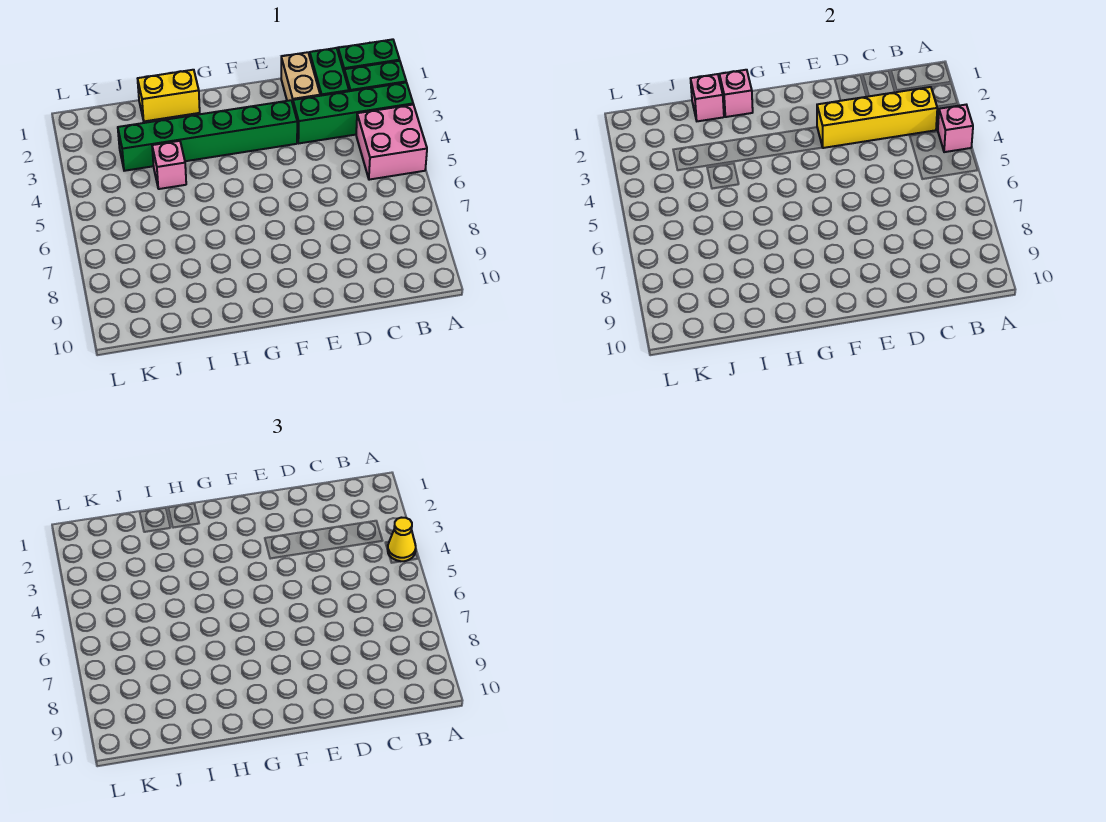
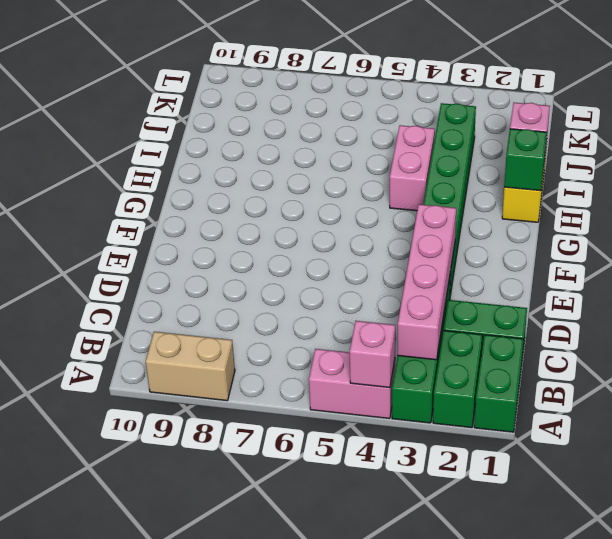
pink brick A4:B5 level 1 -> pink brick A4:A5 level 1
yellow cone A4 level 3 -> none
yellow brick B3:E3 level 2 -> pink brick B3:E3 level 2
tan brick D1:D2 level 1 -> tan brick A8:A9 level 1
pink brick H1 level 2 -> green brick H1 level 2
pink brick I4 level 1 -> pink brick H4:I4 level 1

